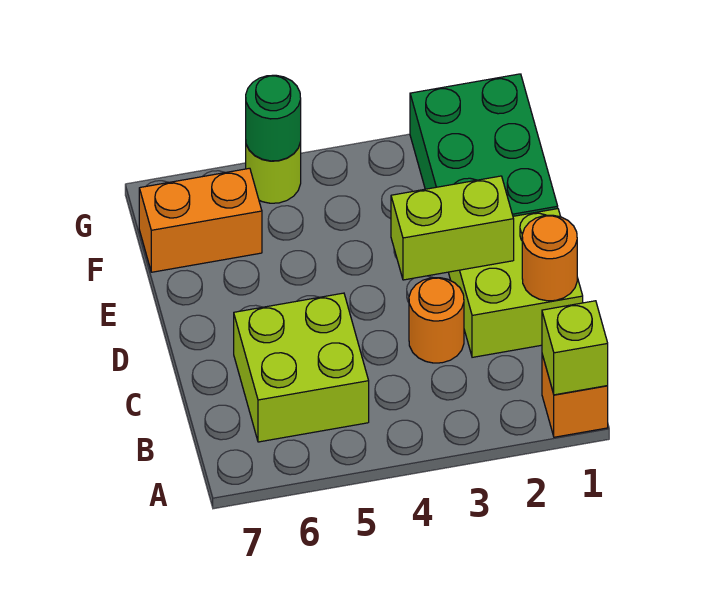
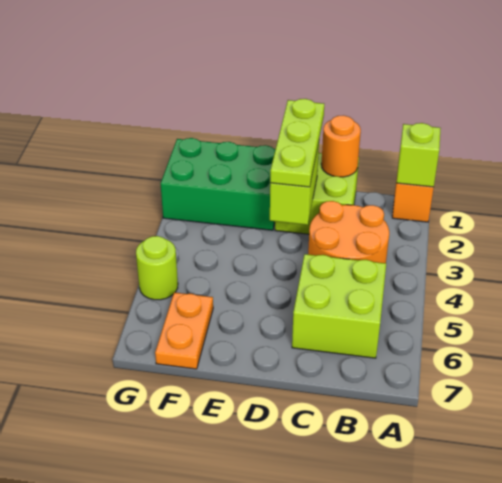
orange round brick C3 level 1 -> orange round brick B3:C4 level 1
none -> lime plate D1:D3 level 3
orange brick F6:F7 level 1 -> orange plate F6:F7 level 1
green round brick G5 level 2 -> none

